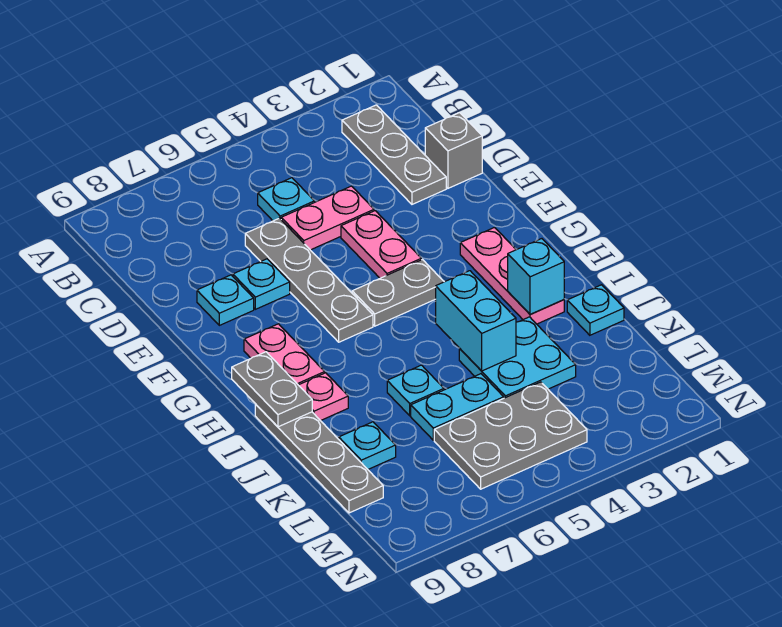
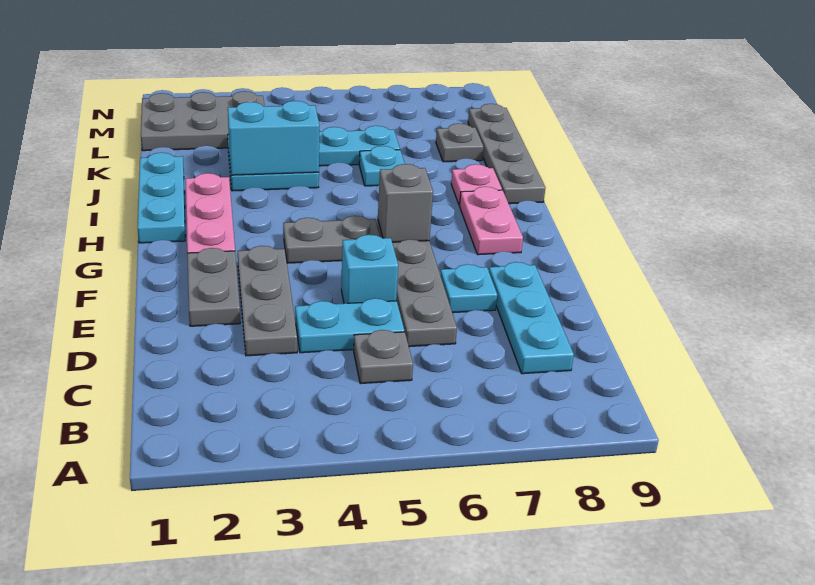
grey plate B2:D2 level 1 -> grey plate D3:F3 level 1
cyan plate C5 level 1 -> grey plate C5 level 1
grey brick D1 level 1 -> grey brick G6 level 2
pink plate D4:D5 level 1 -> cyan plate D4:D5 level 1
pink plate E4:F4 level 1 -> none
cyan plate E8 level 1 -> cyan plate C8:E8 level 1
grey plate H9:I9 level 2 -> grey plate E2:F2 level 1
cyan brick I2 level 2 -> cyan brick E5 level 1
cyan brick I4:J4 level 2 -> cyan brick J3:J4 level 2
cyan plate J1 level 1 -> cyan plate H1:J1 level 1
cyan plate K8 level 1 -> grey plate K8 level 1
grey plate L4:M6 level 1 -> grey plate L1:M3 level 1

